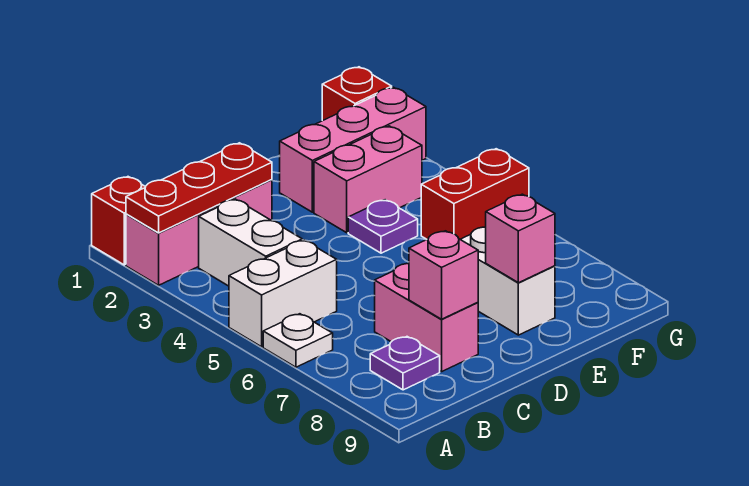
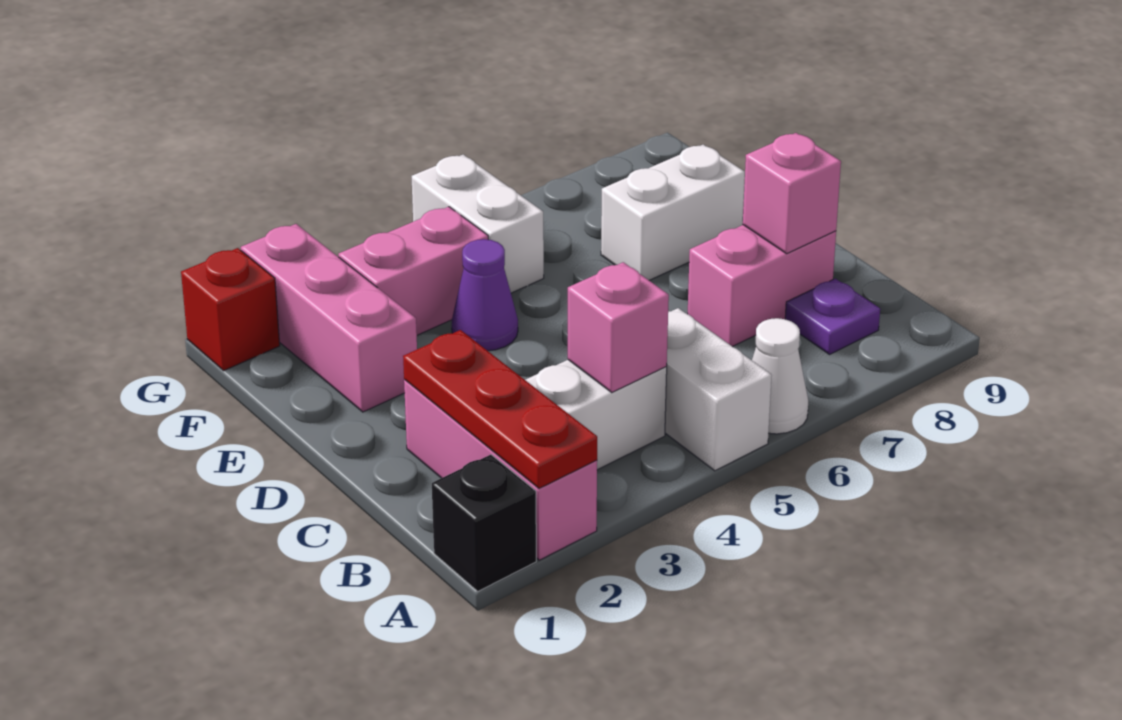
red brick A1 level 1 -> black brick A1 level 1
white plate A6 level 1 -> white cone A6 level 1
pink brick E3:F3 level 1 -> pink brick F3:F4 level 1
purple plate E4 level 1 -> purple cone E4 level 1
pink brick E8 level 2 -> pink brick B4 level 2
red brick F5:G5 level 1 -> white brick F5:G5 level 1

